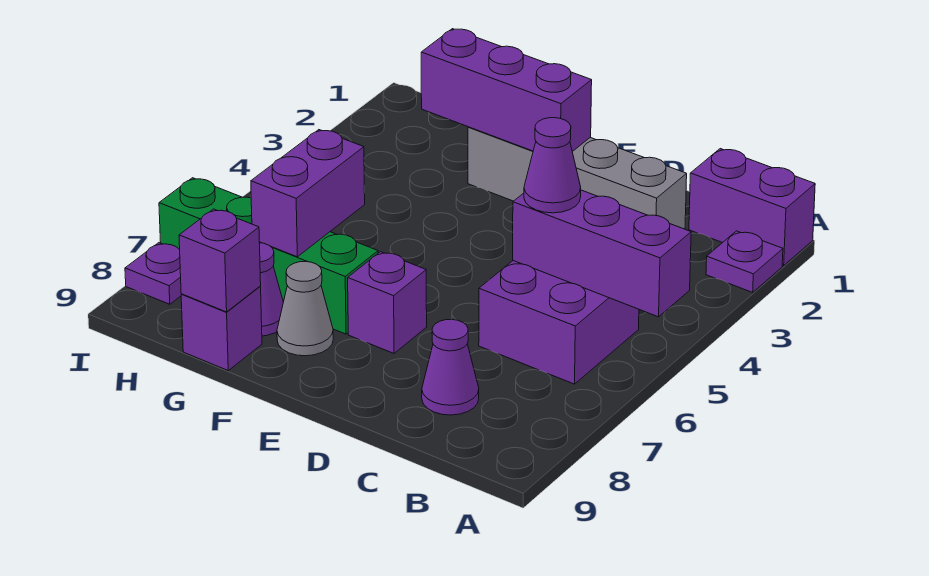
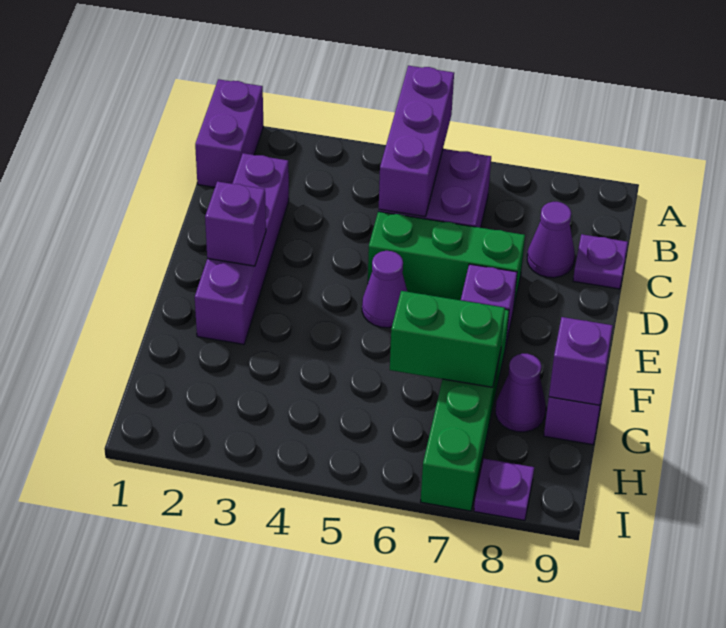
purple plate A2 level 1 -> purple plate C9 level 1
grey brick C2:F2 level 1 -> purple brick C2:F2 level 1
purple cone C5 level 3 -> purple cone E5 level 1
none -> green brick D5:D7 level 1
purple brick E2:G2 level 2 -> purple brick E2 level 2
grey cone F8 level 1 -> none
purple brick G6:G7 level 2 -> green brick G6:G7 level 2

